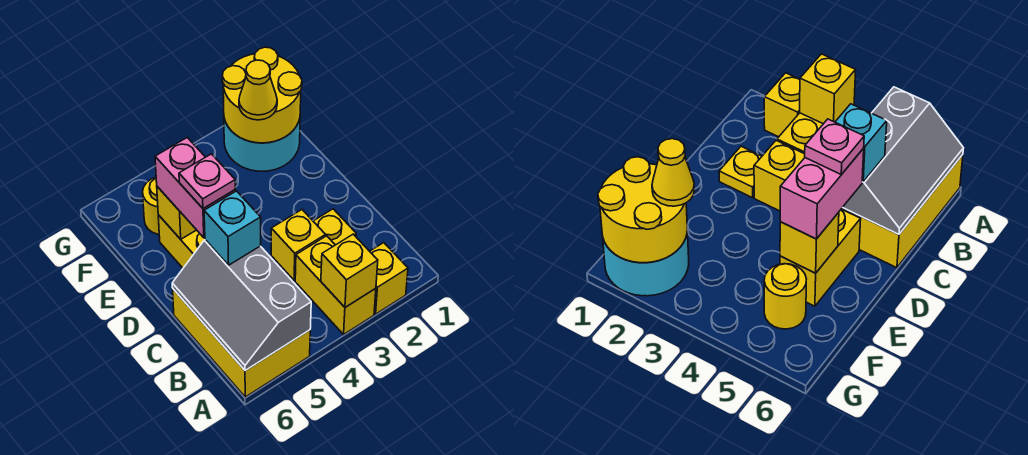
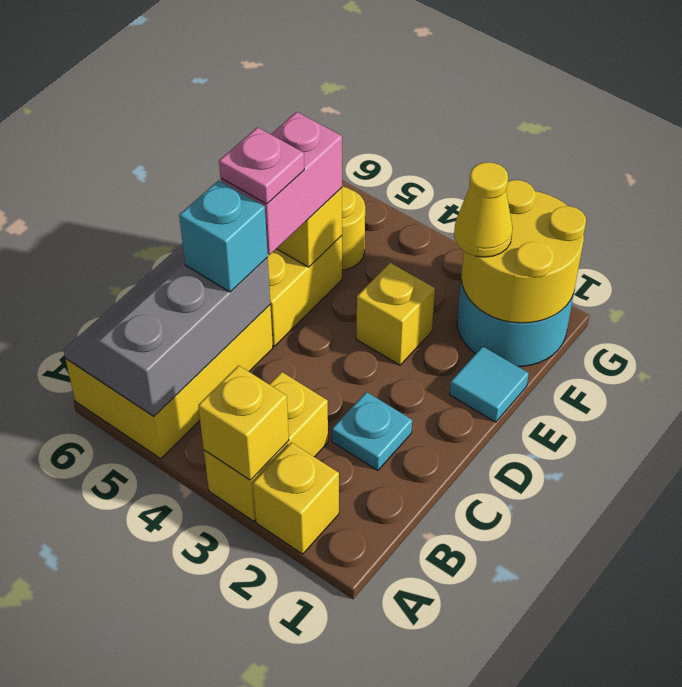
yellow plate C2 level 1 -> cyan plate C2 level 1
yellow brick C3 level 1 -> yellow brick E3 level 1
none -> cyan tile E1 level 1

